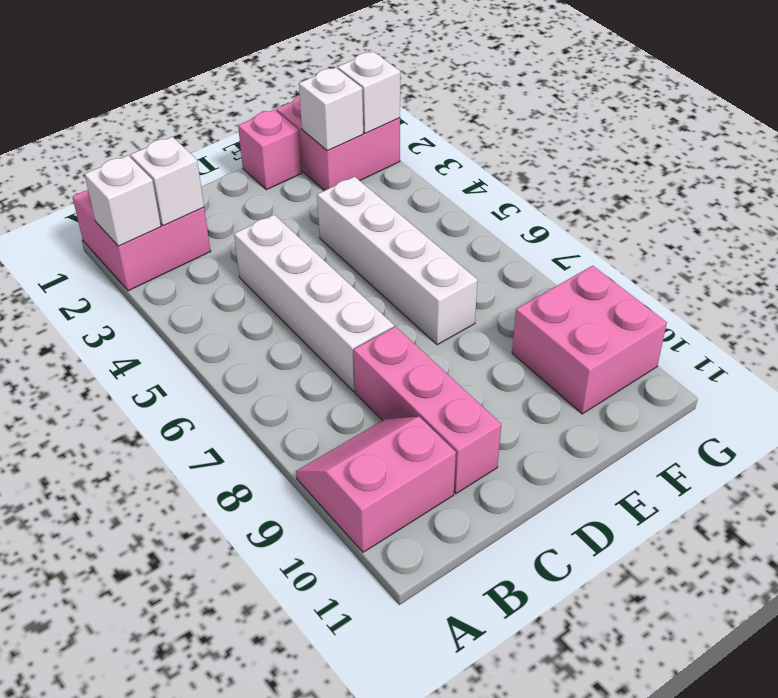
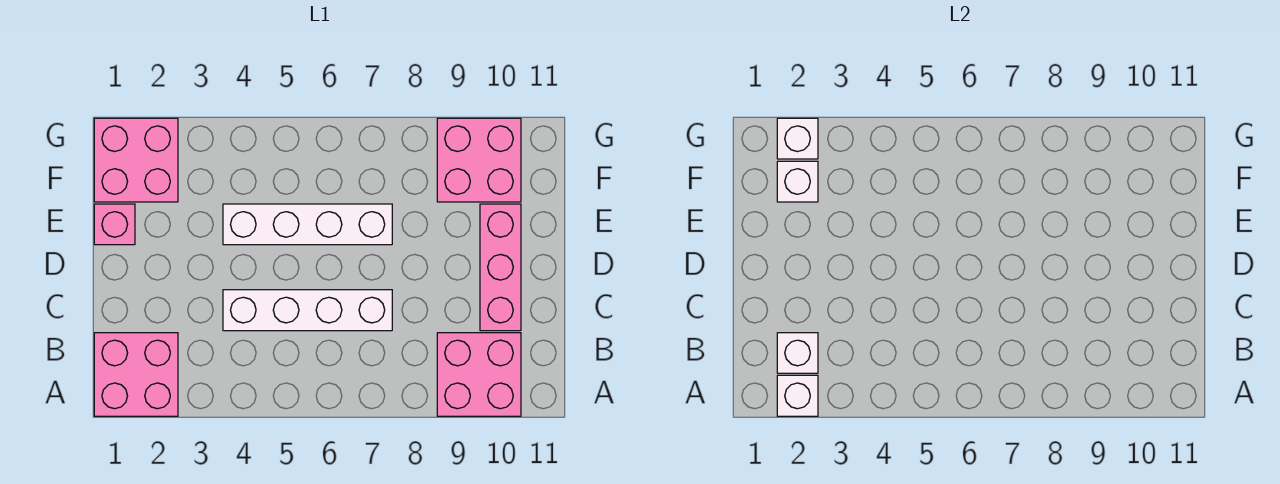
pink slope A9:B10 level 1 top 10 -> pink brick A9:B10 level 1
pink brick C8:C10 level 1 -> pink brick C10:E10 level 1

